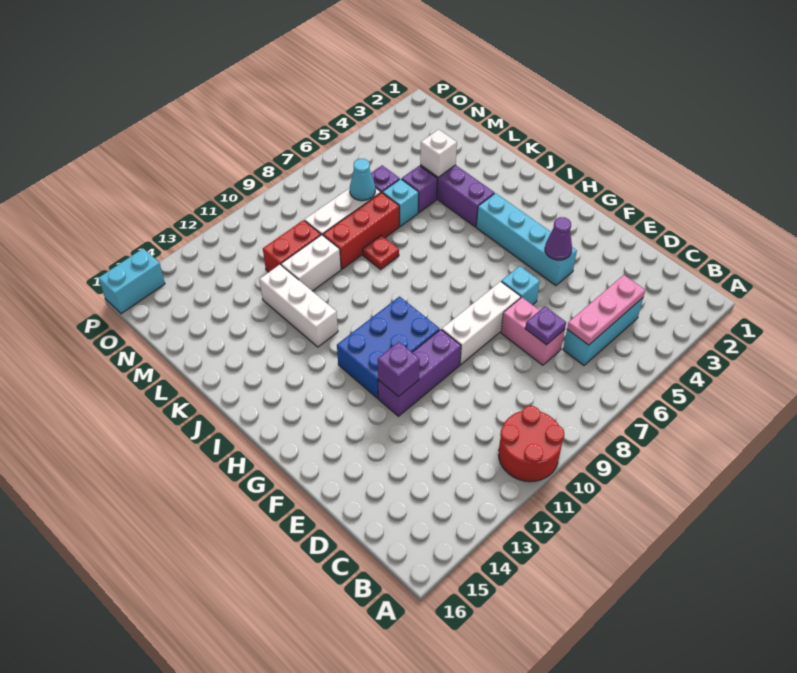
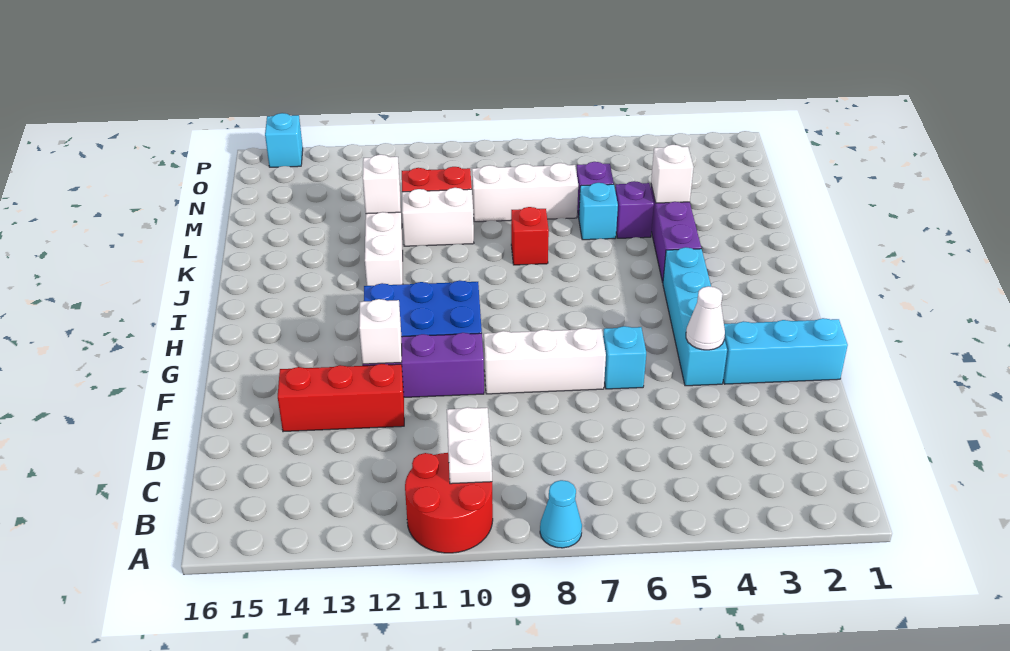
none -> white plate B10:C10 level 2
cyan brick C4:C6 level 1 -> cyan brick F1:F3 level 1
pink plate C4:C6 level 2 -> none
pink brick D7:E7 level 1 -> none
purple plate D7 level 2 -> none
purple cone F4 level 2 -> white cone F4 level 2
purple brick F12 level 2 -> white brick F12 level 2
red plate K8 level 1 -> red brick K8 level 1
red brick L7:L9 level 1 -> red brick E12:E14 level 1
none -> white brick L12 level 2
cyan cone M7 level 2 -> cyan cone A8 level 1
cyan brick P15:P16 level 1 -> cyan brick P15 level 1

